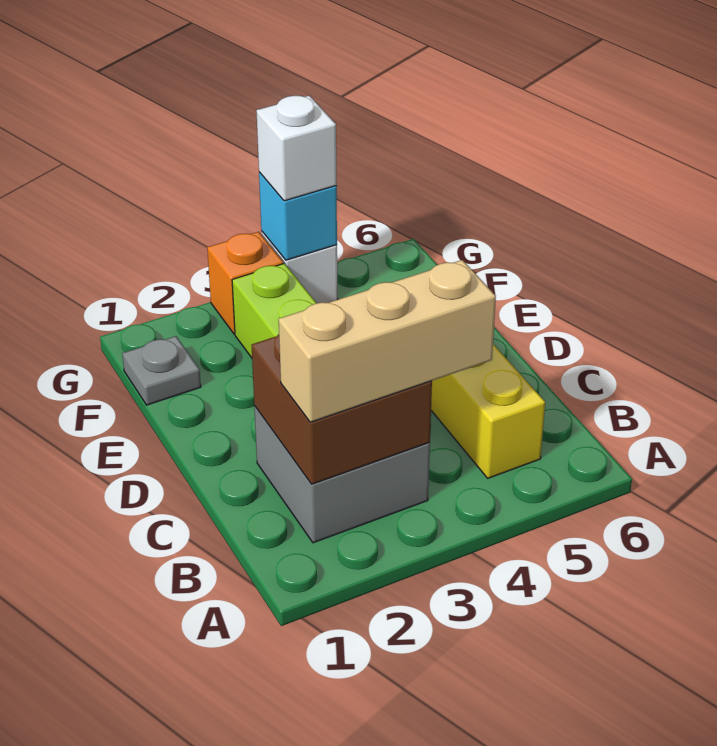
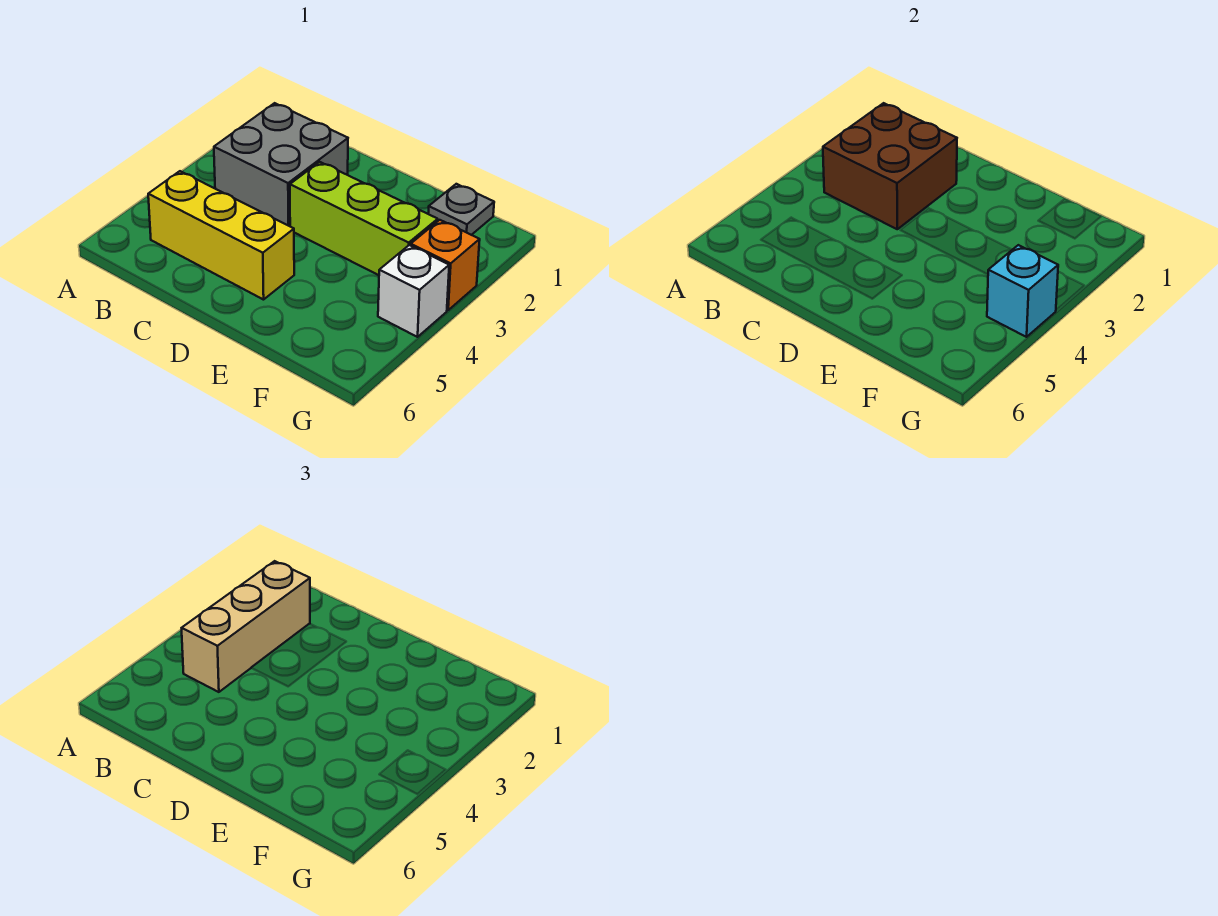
white brick G4 level 3 -> none

